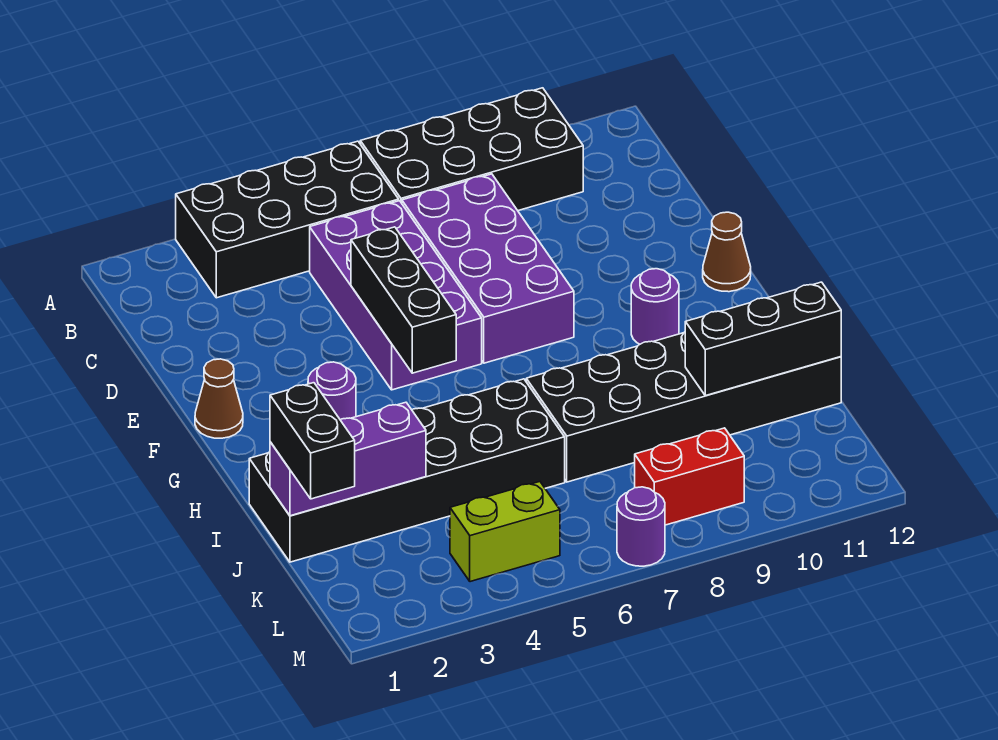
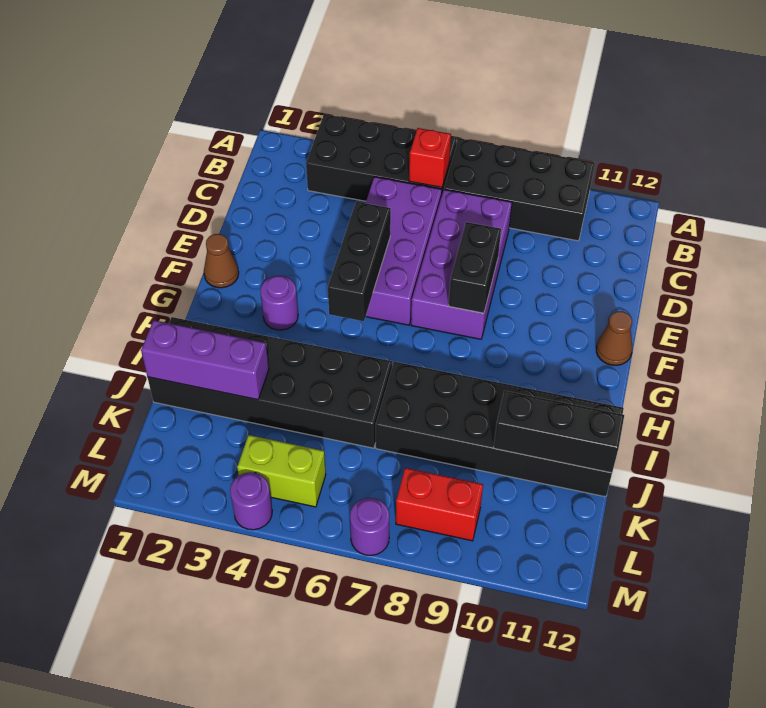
none -> red brick B6 level 2
purple round brick G10 level 1 -> purple round brick M4 level 1
black brick J1:K1 level 3 -> black brick E8:F8 level 2

